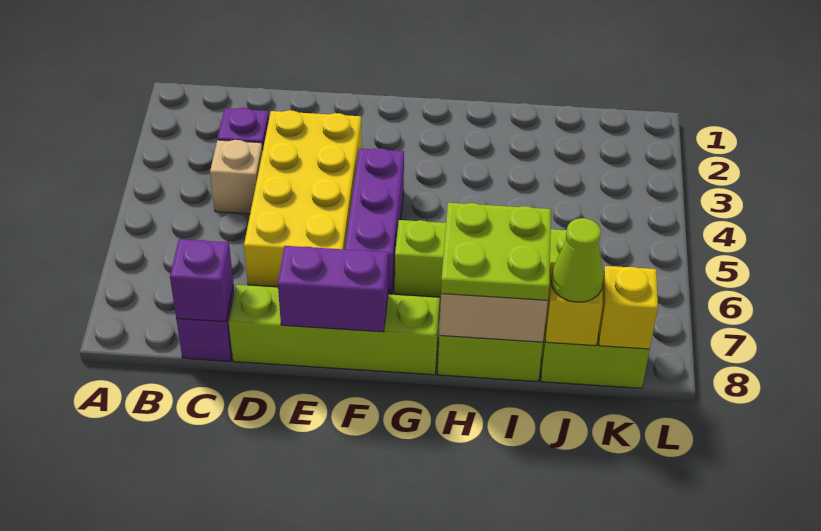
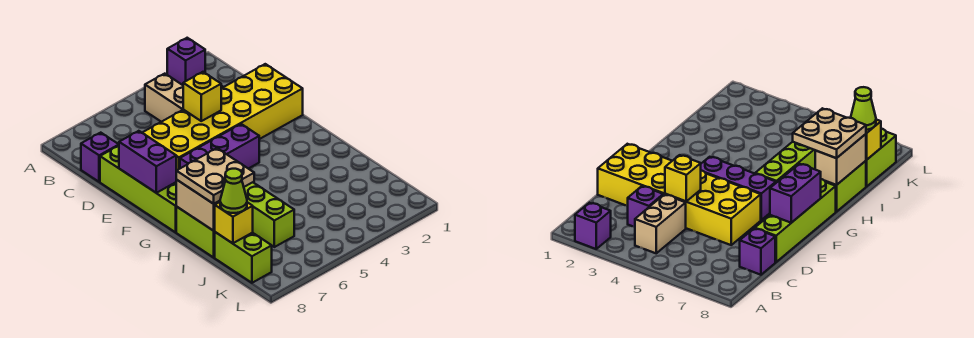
tan brick C4 level 1 -> tan brick B4:C4 level 1
purple brick C8 level 2 -> purple brick A2 level 1
yellow brick D3:E6 level 1 -> yellow brick D1:E6 level 1
lime plate H7:I8 level 3 -> tan plate H7:I8 level 3
yellow brick K8 level 2 -> yellow brick D4 level 2

